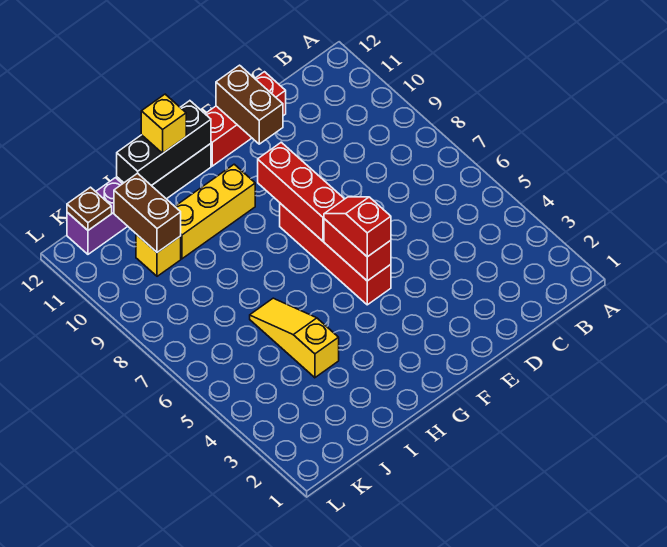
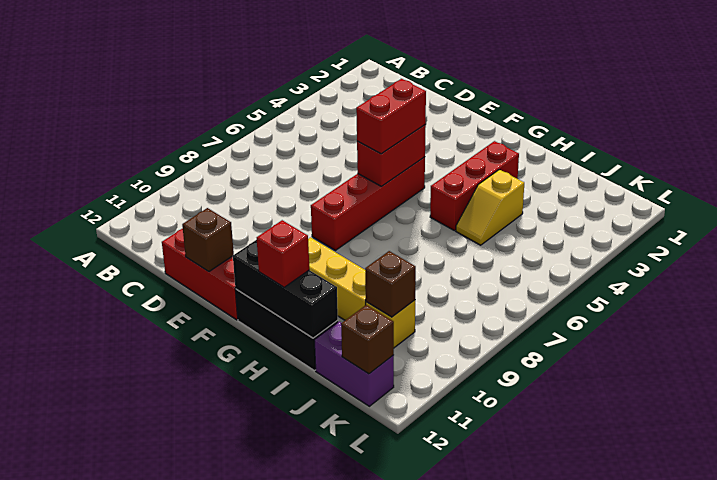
brown brick E11:E12 level 2 -> brown brick E12 level 2
red slope F5:F6 level 3 top 5 -> red brick F5:F6 level 3
red brick F7:F9 level 2 -> red brick H3:H5 level 1
yellow brick H12 level 3 -> red brick H12 level 3
yellow slope I4:I6 level 1 top 4 -> yellow slope I4:I5 level 1 top 4
brown brick J10:J11 level 2 -> brown brick J10 level 2
brown plate K12 level 2 -> brown brick K12 level 2

